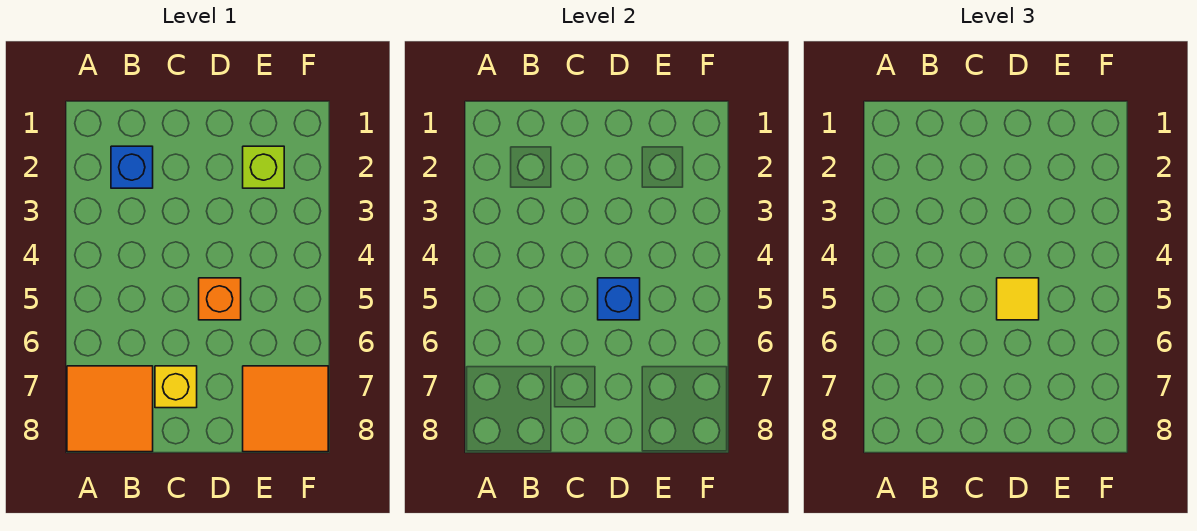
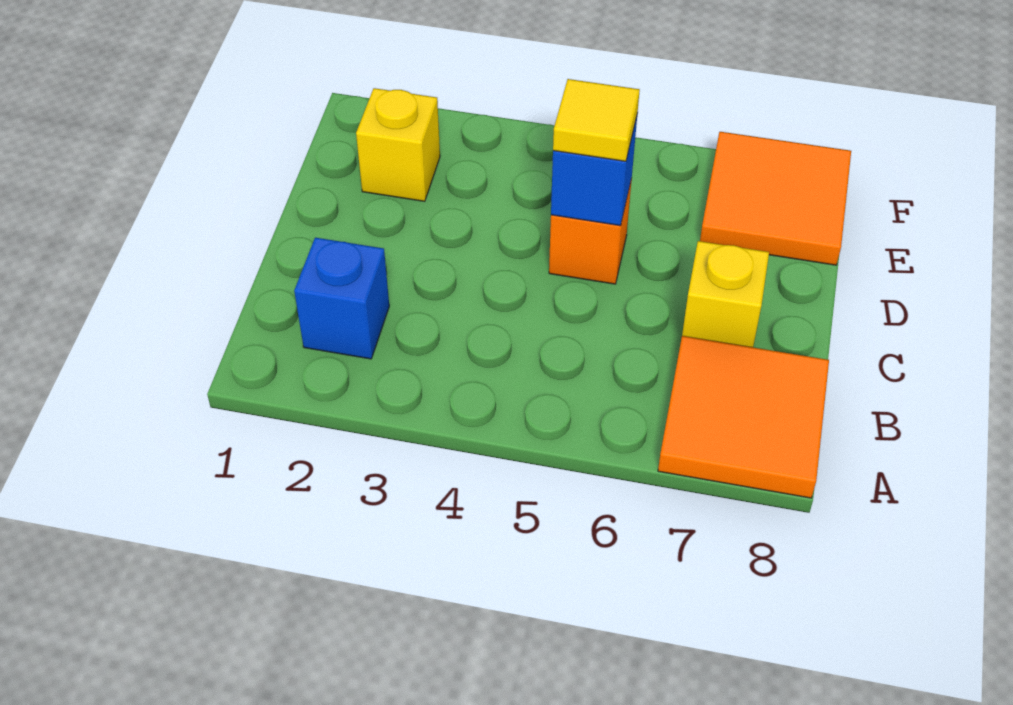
lime brick E2 level 1 -> yellow brick E2 level 1

